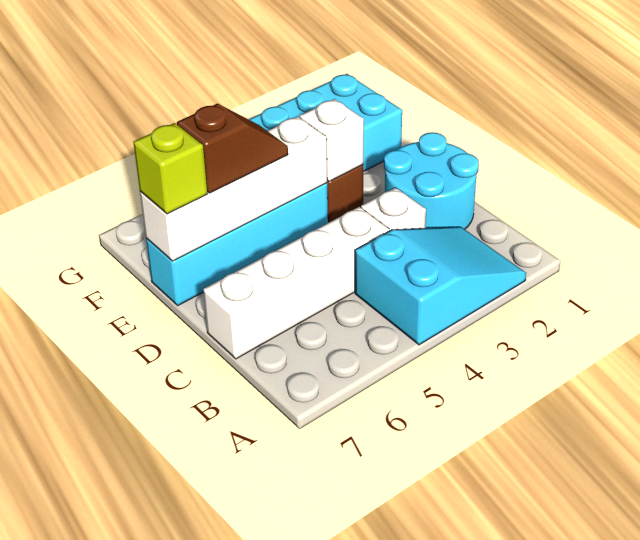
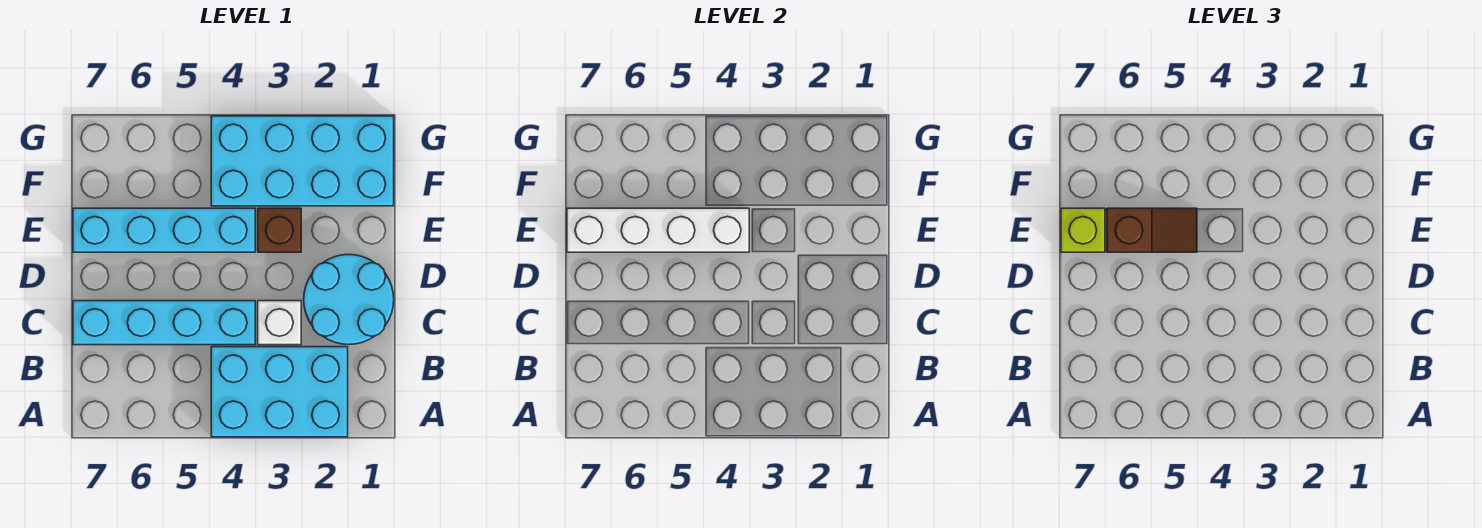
cyan slope A2:B4 level 1 top 4 -> cyan brick A2:B4 level 1
white brick C4:C7 level 1 -> cyan brick C4:C7 level 1
white brick E3 level 2 -> none

